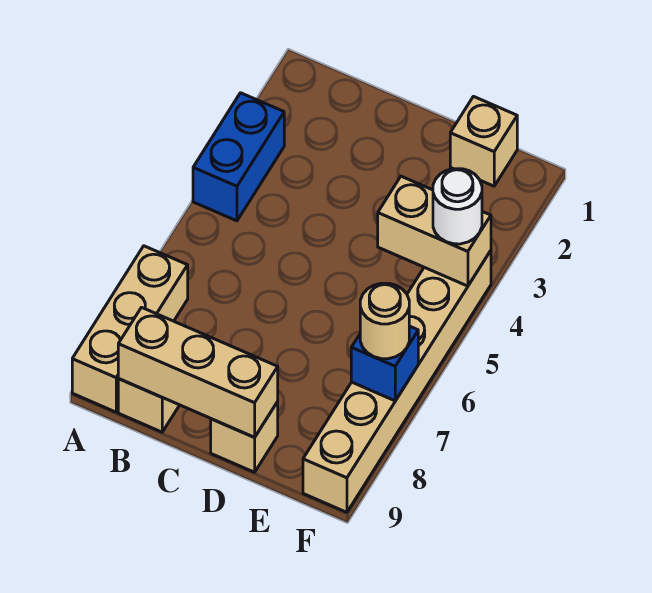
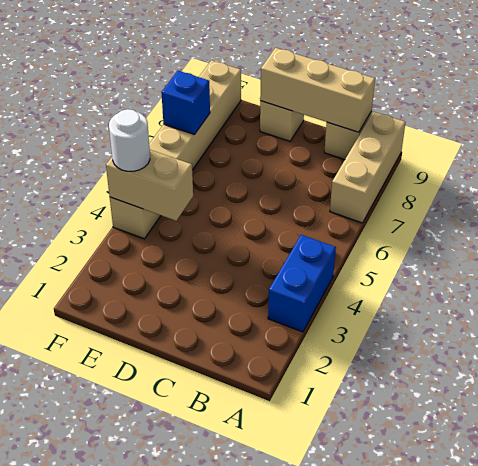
tan brick E1 level 1 -> none
tan round brick F7 level 3 -> none

